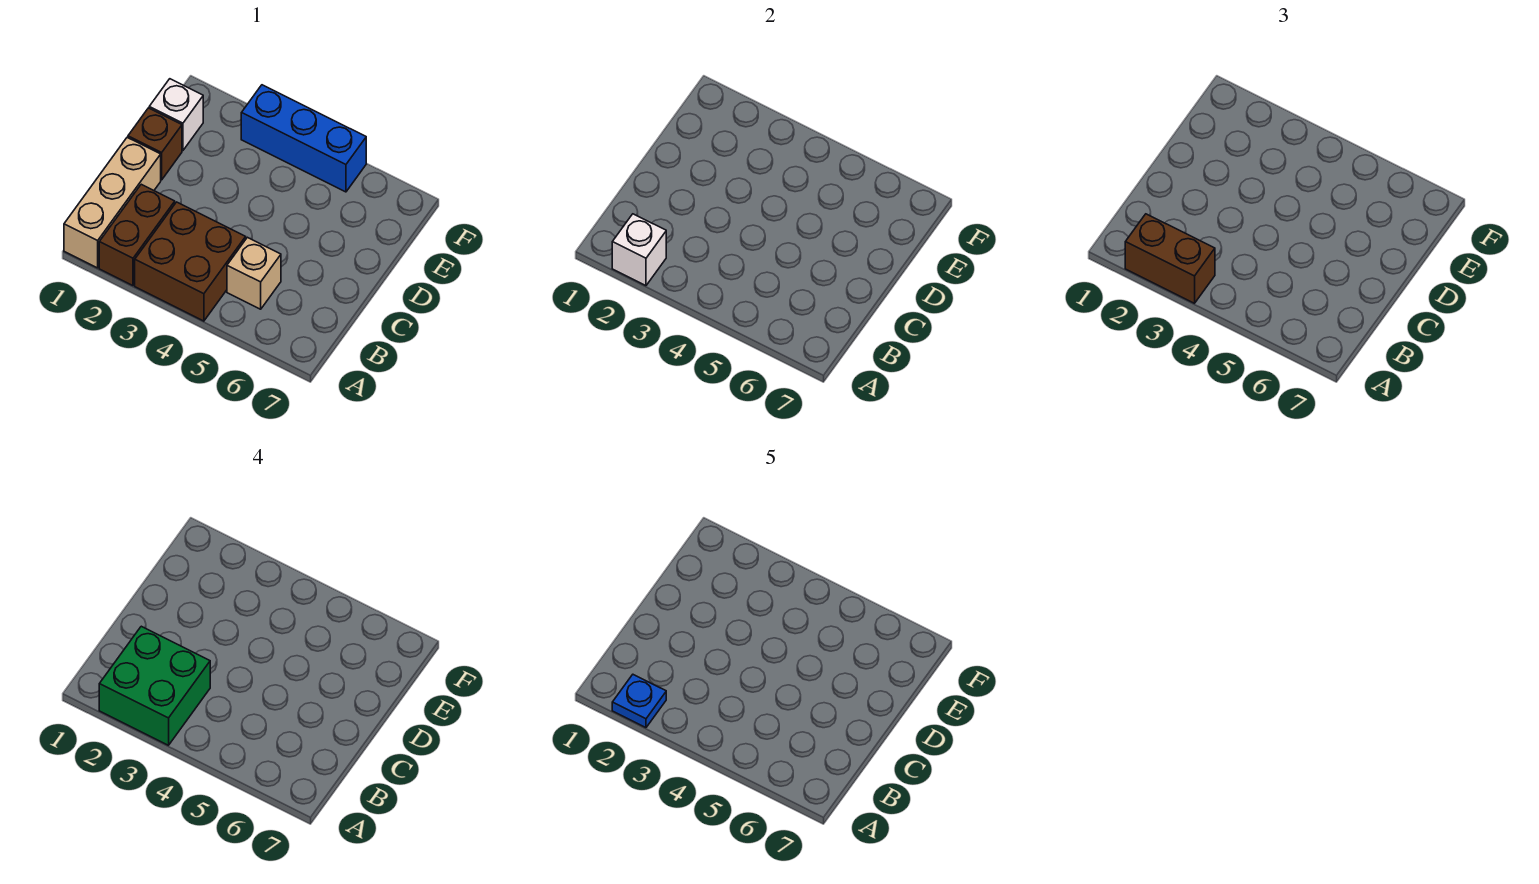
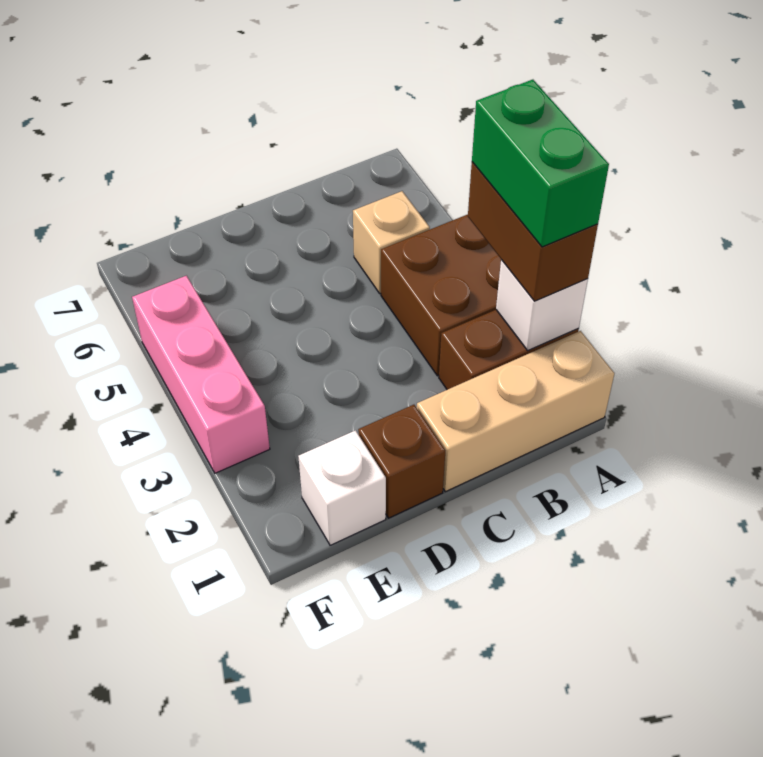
green brick A2:B3 level 4 -> green brick A2:A3 level 4
blue plate A2 level 5 -> none
blue brick F3:F5 level 1 -> pink brick F3:F5 level 1

